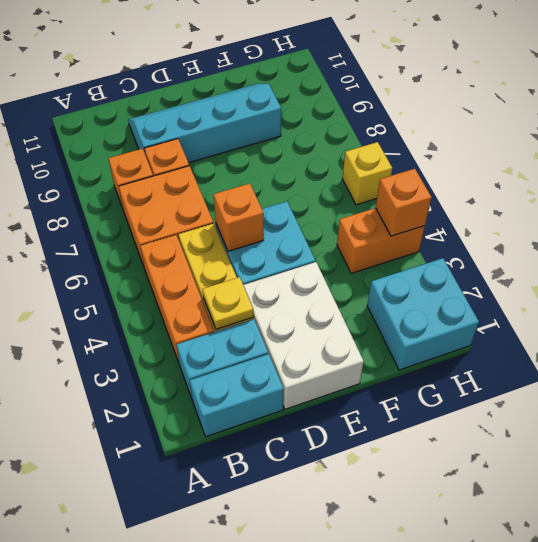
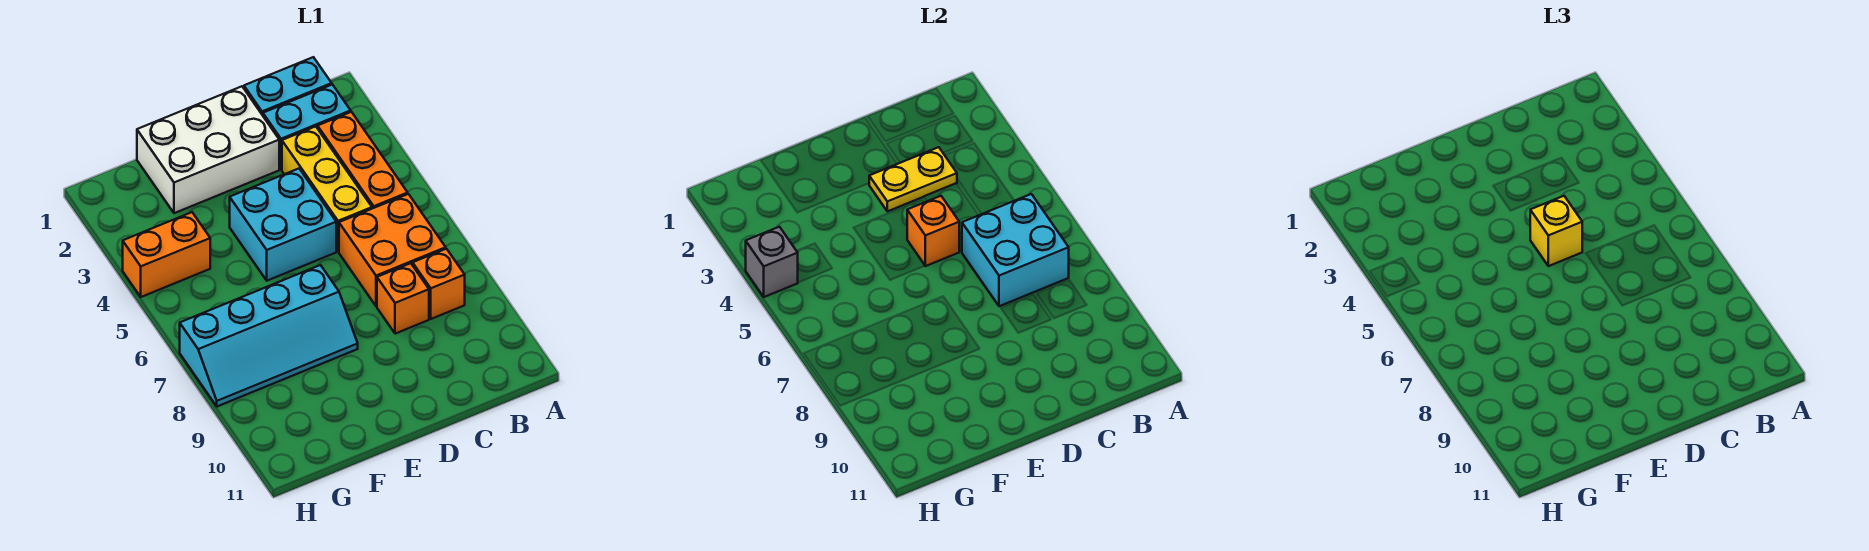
yellow plate C3 level 2 -> yellow plate C3:D3 level 2
cyan slope C9:F10 level 1 top 9 -> cyan slope E7:H8 level 1 top 7
white brick D1:E3 level 1 -> white brick D1:F2 level 1
cyan brick G1:H2 level 1 -> cyan brick B6:C7 level 2
orange brick H4 level 2 -> grey brick H4 level 2
yellow brick H6 level 1 -> yellow brick D5 level 3

